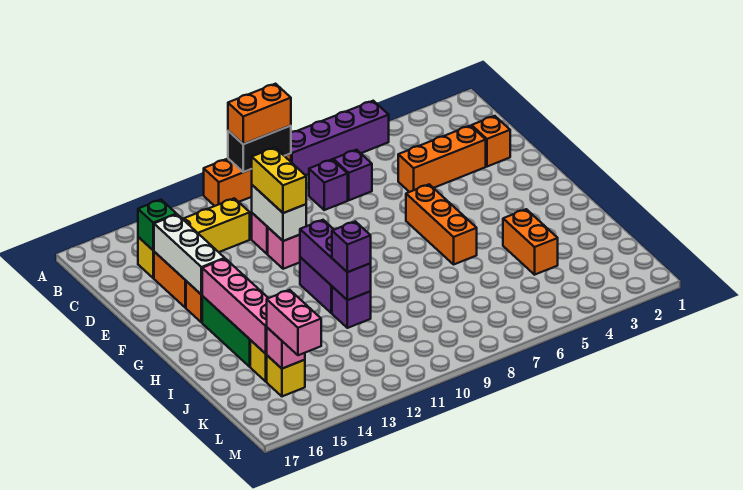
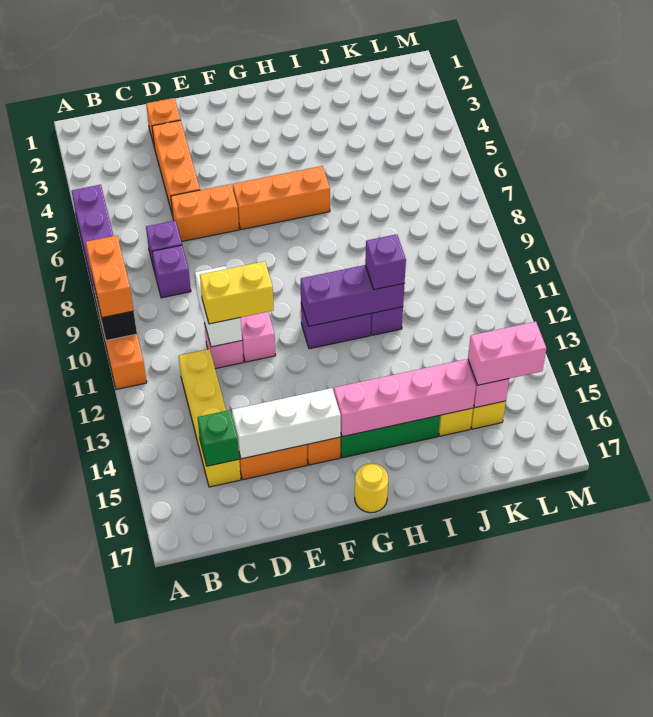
white brick D11:E11 level 2 -> white brick D10:D11 level 2
none -> yellow round brick G17 level 1
orange brick I4:J4 level 1 -> orange brick D6:E6 level 1

